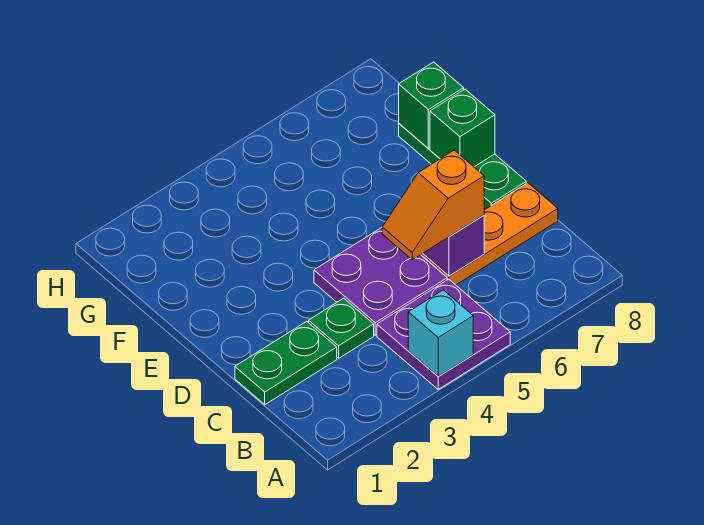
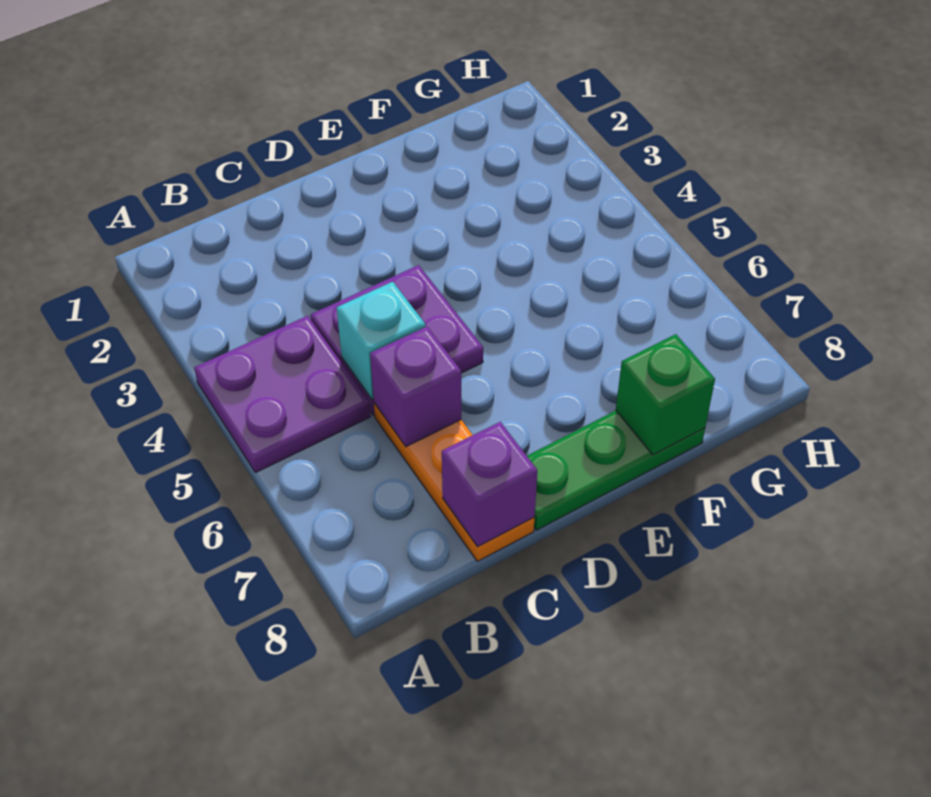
cyan brick A4 level 2 -> cyan brick C5 level 2
green plate C1:C2 level 1 -> none
green plate C3 level 1 -> none
orange slope C5:C6 level 3 top 6 -> none
none -> purple brick C8 level 2
green brick E8 level 2 -> none

